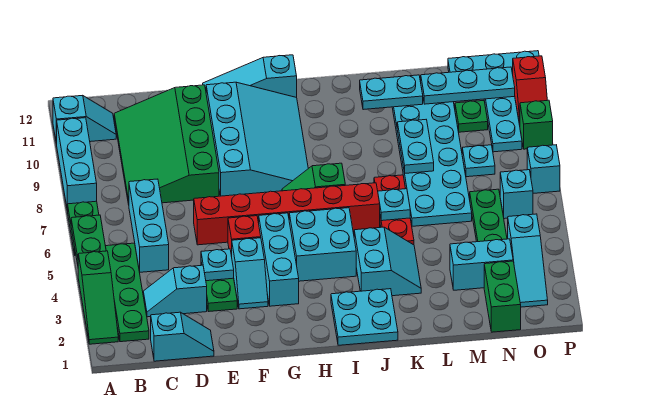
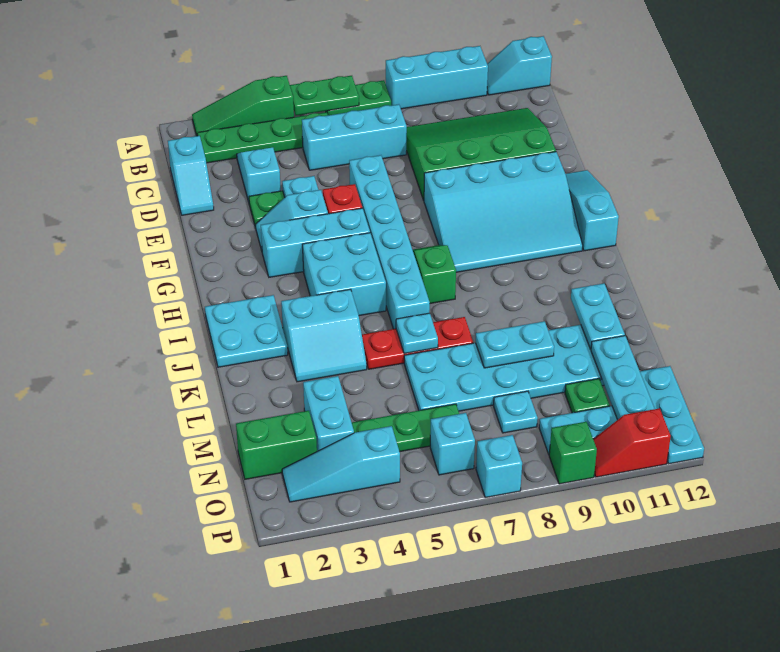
cyan slope A11:B11 level 1 top A -> cyan slope A11:A12 level 1 top 12
red brick E6:J6 level 1 -> cyan brick E6:J6 level 1

